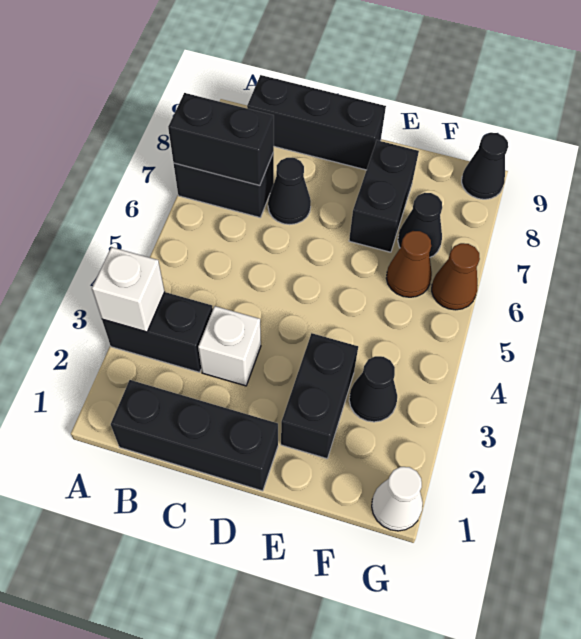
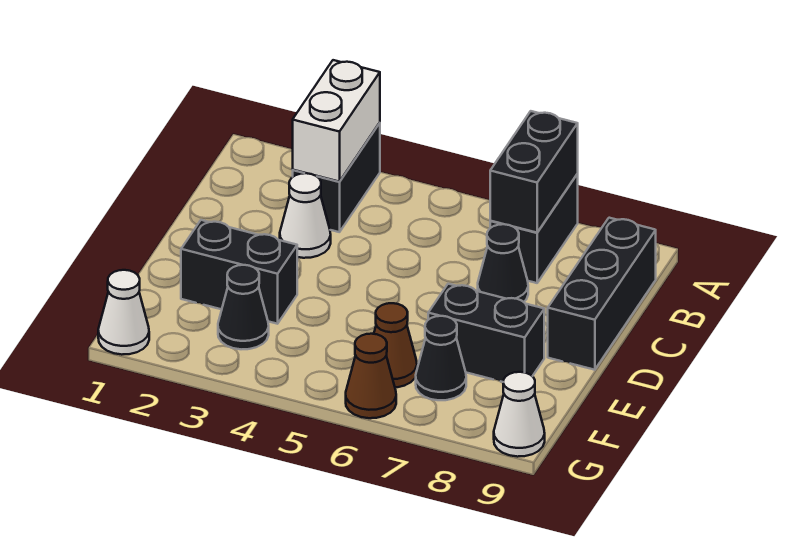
white brick A3 level 2 -> white brick A3:B3 level 2
black brick B1:D1 level 1 -> none
white brick C3 level 1 -> white cone C3 level 1
black cone G9 level 1 -> white cone G9 level 1

